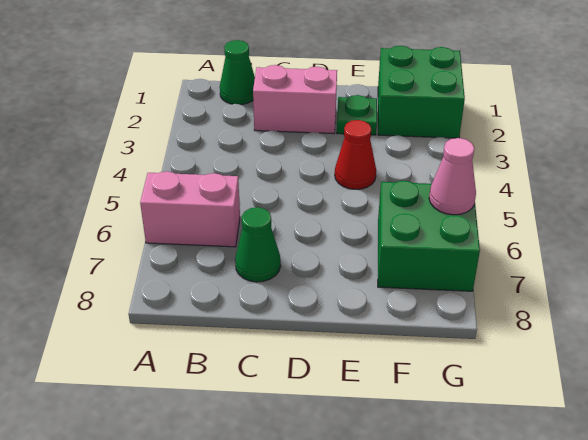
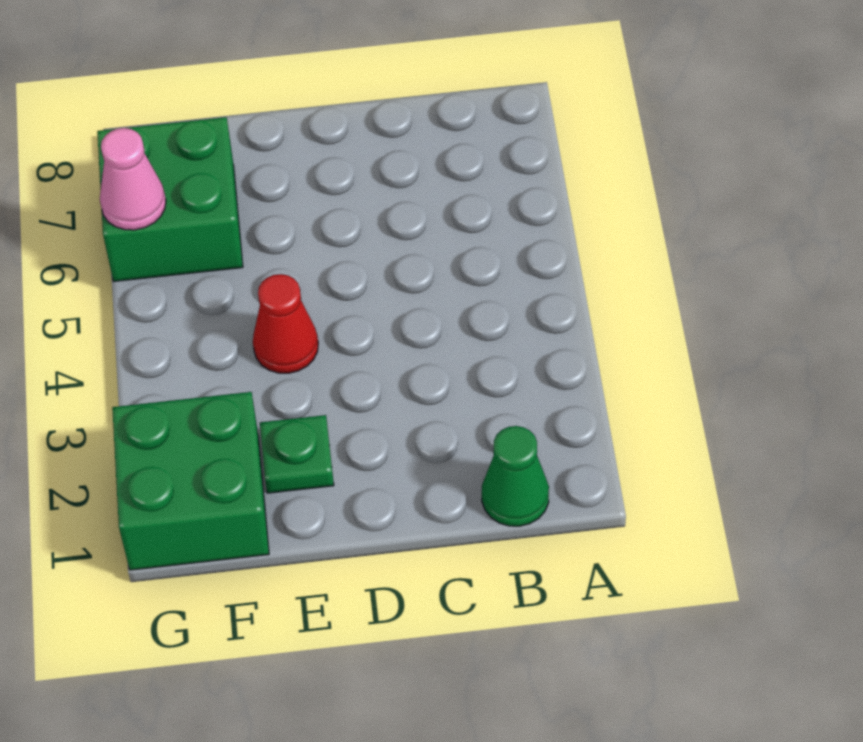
pink brick A6:B6 level 1 -> none
pink brick C2:D2 level 1 -> none
green cone C7 level 1 -> none

